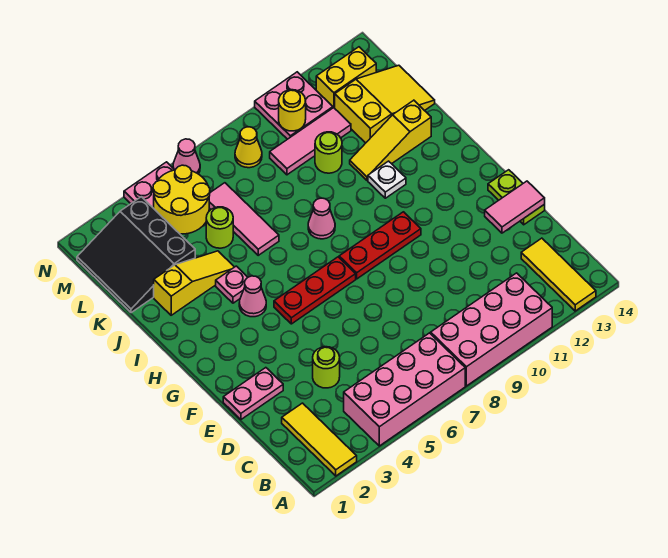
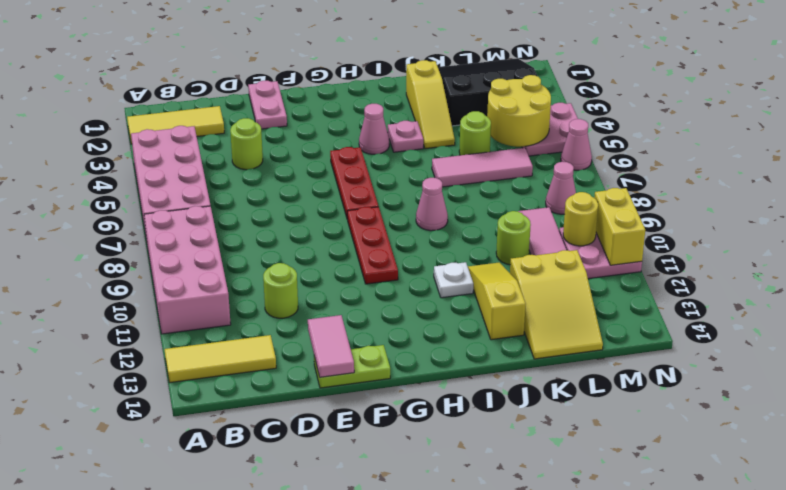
none -> lime round brick D11 level 1
yellow cone M8 level 1 -> pink cone M8 level 1
yellow brick M12:M13 level 1 -> yellow brick N10:N11 level 2

